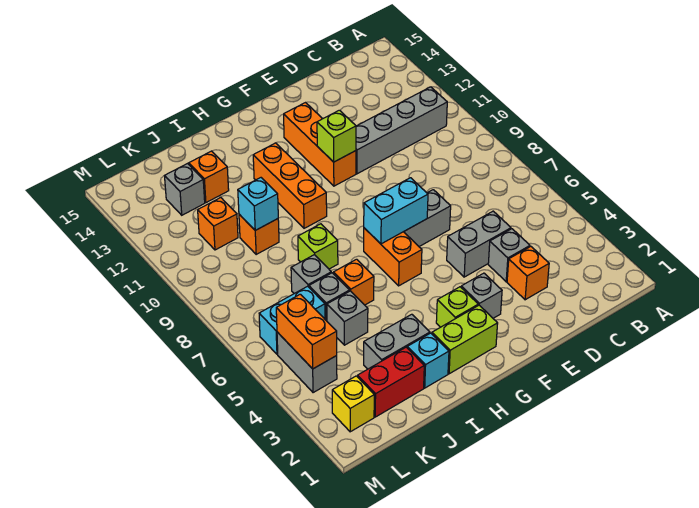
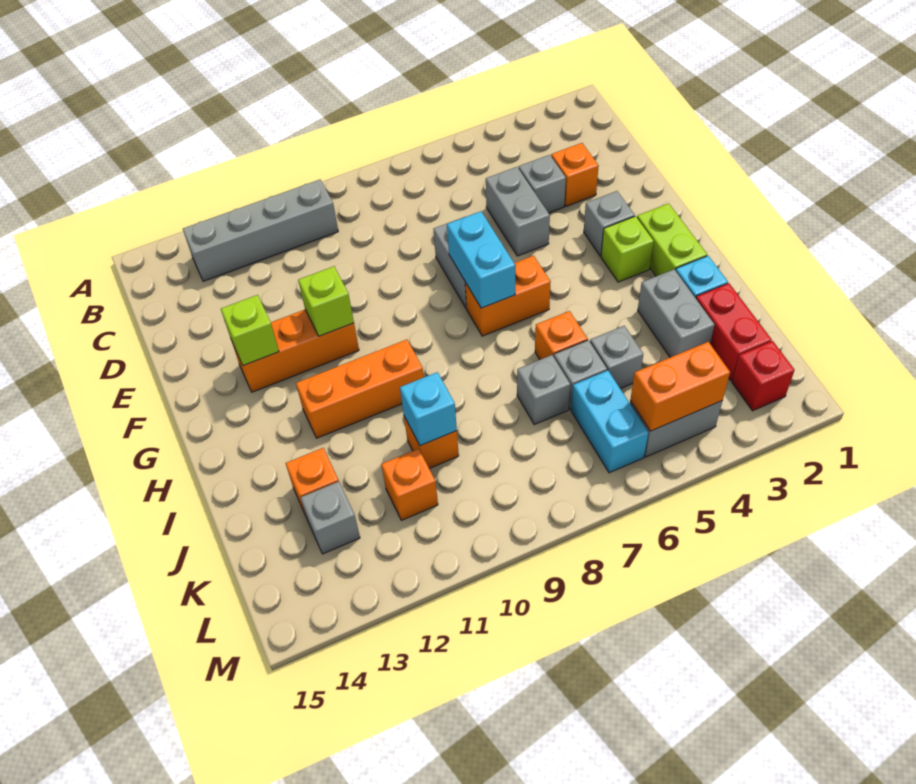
grey brick B11:E11 level 1 -> grey brick B10:B13 level 1
lime brick I8 level 1 -> lime brick F13 level 2
yellow brick L2 level 1 -> red brick L2 level 1

